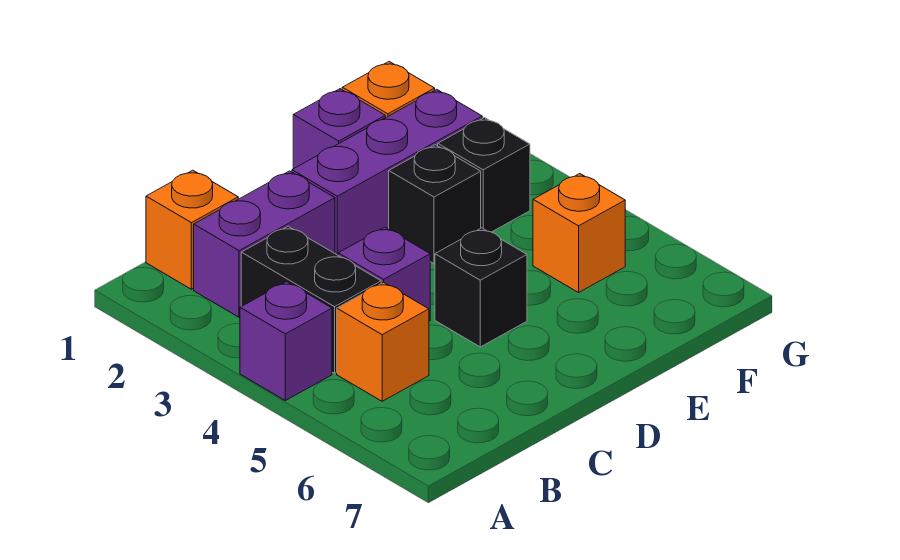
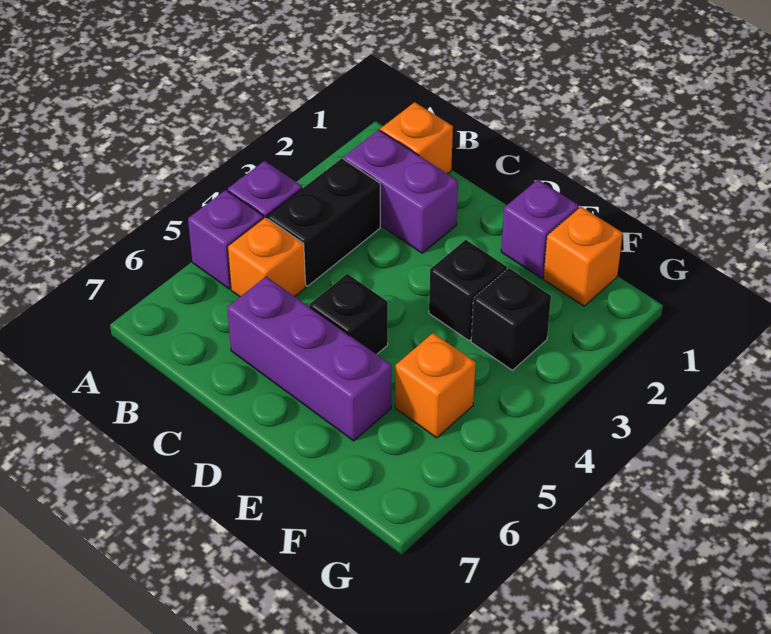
purple brick C4 level 1 -> purple brick A5 level 1
purple brick D2:F2 level 1 -> purple brick C6:E6 level 1

